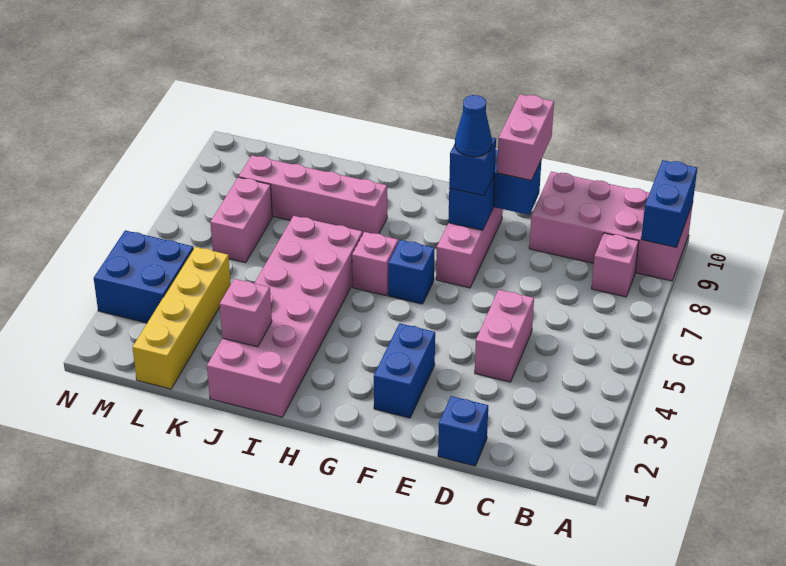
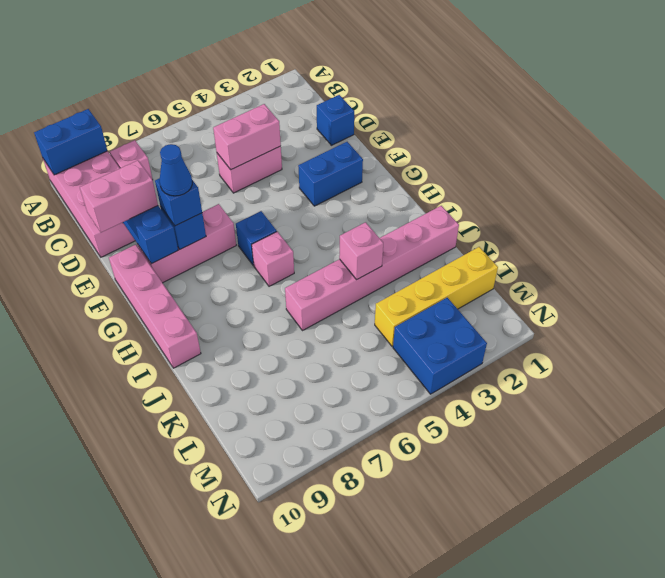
pink brick I1:J6 level 1 -> pink brick J1:J6 level 1
pink brick I8:L8 level 1 -> pink brick F10:I10 level 1
pink brick J2 level 2 -> pink brick J4 level 2
pink brick L6:L7 level 1 -> pink brick D4:D5 level 2

